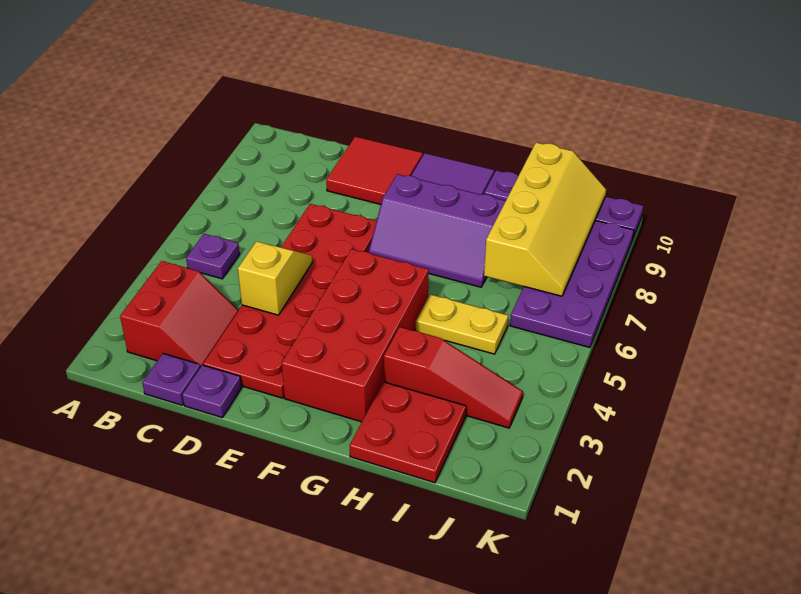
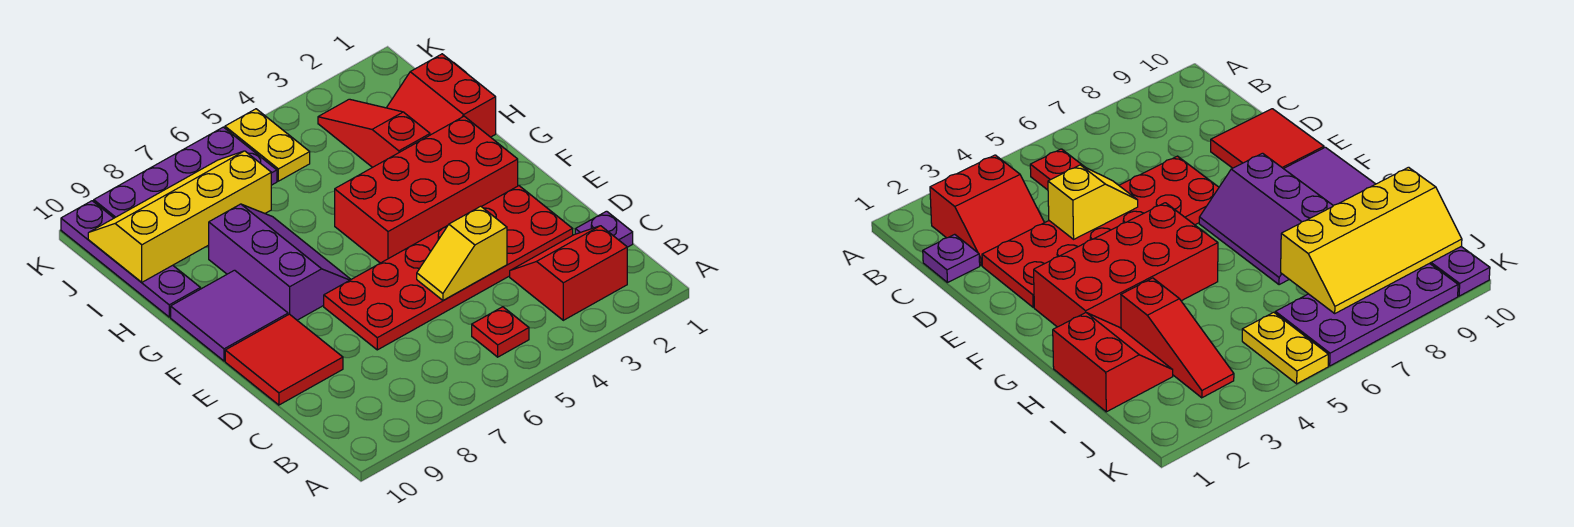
purple plate B5 level 1 -> red plate B5 level 1
purple plate D1 level 1 -> none
red plate H1:I2 level 1 -> red slope H1:I2 level 1 top 1
yellow plate H5:I5 level 1 -> yellow plate J5:K5 level 1

